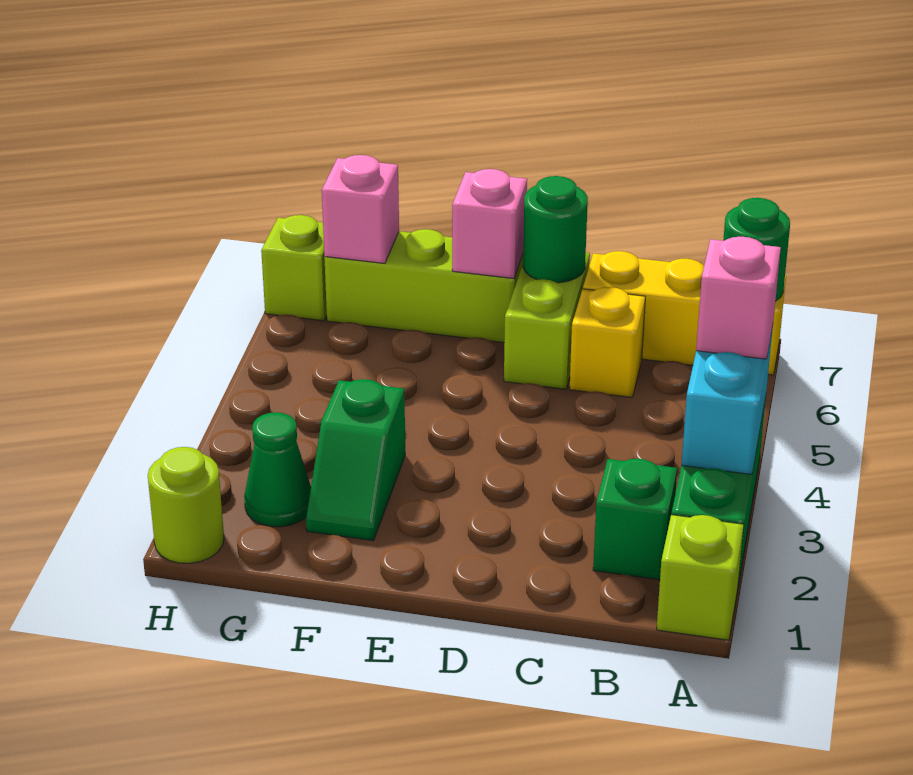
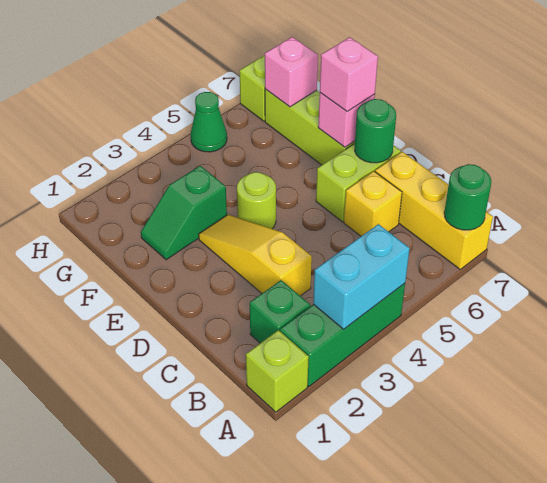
pink brick A4 level 3 -> pink brick E7 level 3
none -> yellow slope C3:E3 level 1 top C
green cone G2 level 1 -> green cone H5 level 1
lime round brick H1 level 1 -> lime round brick E4 level 1

